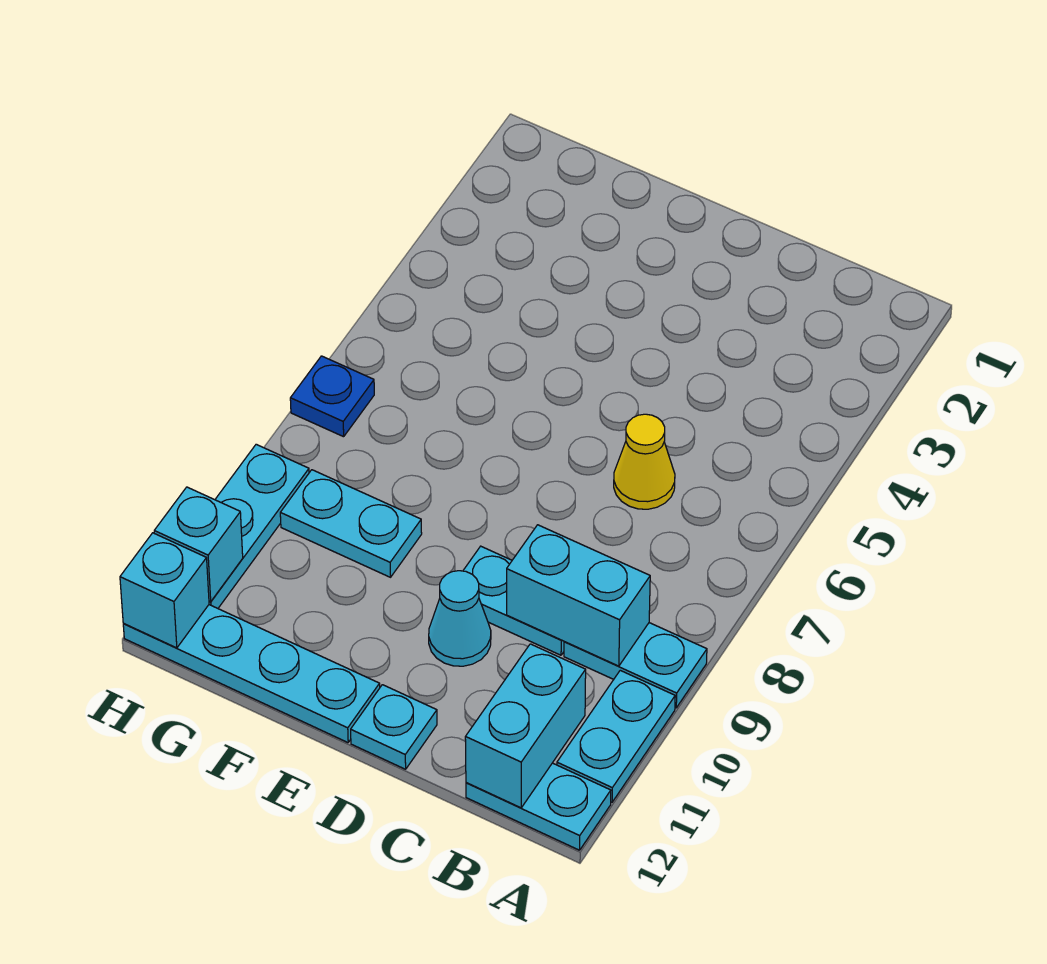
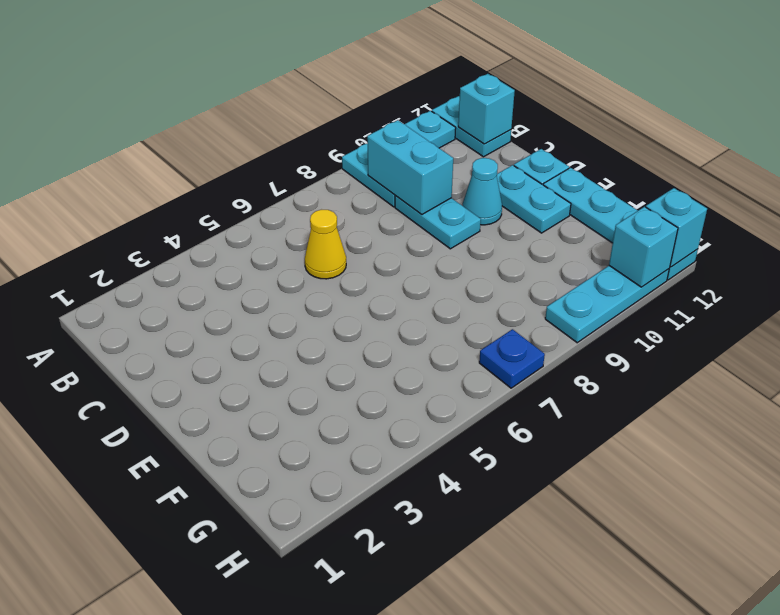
cyan brick B11:B12 level 2 -> cyan brick B12 level 2
cyan plate F9:G9 level 1 -> cyan plate D11:E11 level 1

